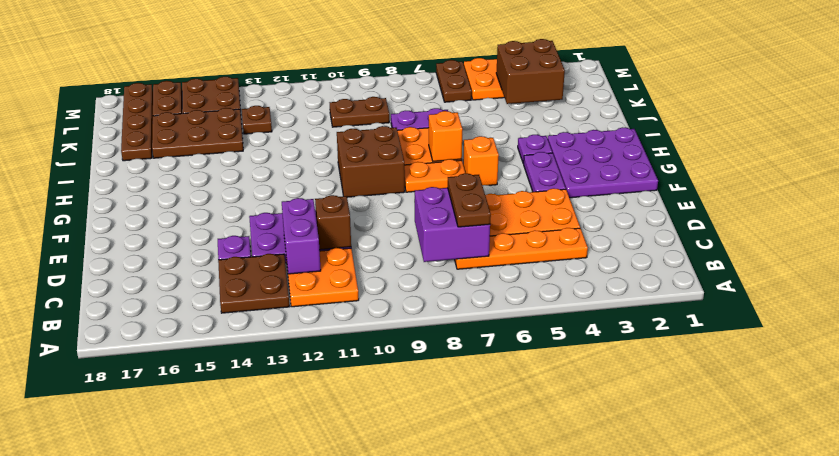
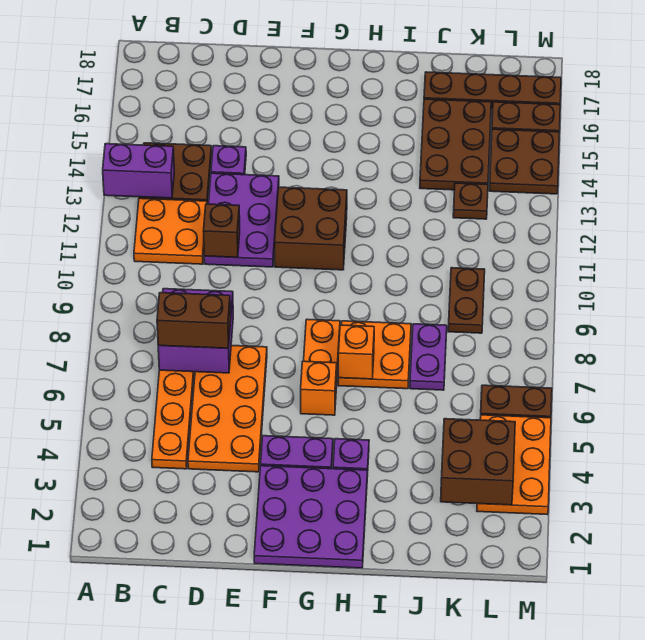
brown plate C7:D7 level 3 -> brown brick C7:D7 level 3
purple brick C12:D12 level 2 -> purple brick A13:B13 level 2
brown brick G9:H10 level 1 -> brown brick F11:G12 level 1

